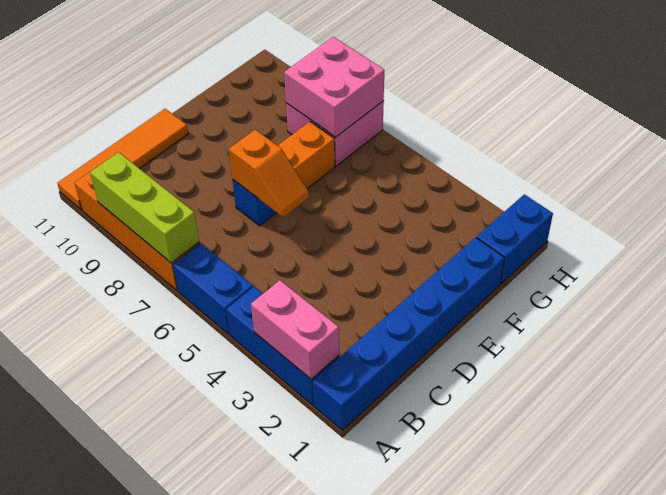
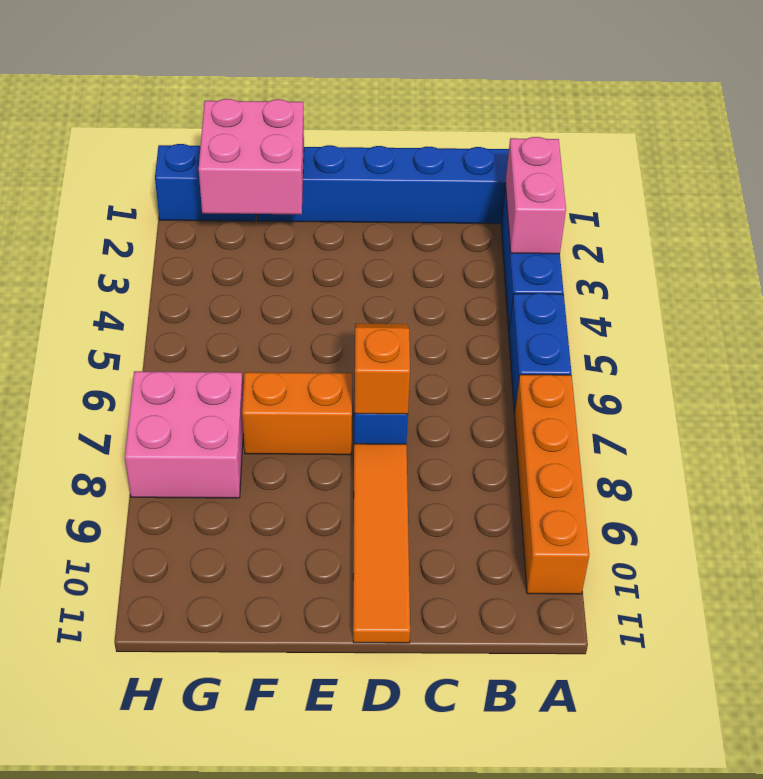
lime brick A7:A9 level 2 -> none
orange tile A11:D11 level 1 -> orange tile D8:D11 level 1
pink brick G7:H8 level 2 -> pink brick F1:G2 level 2

